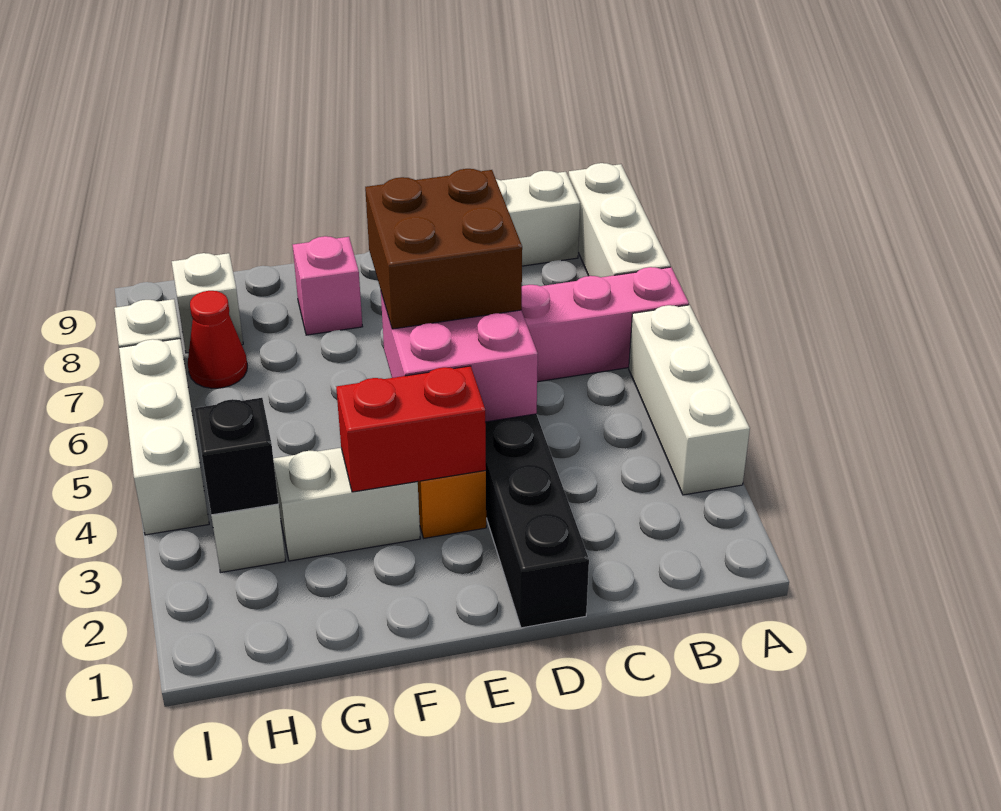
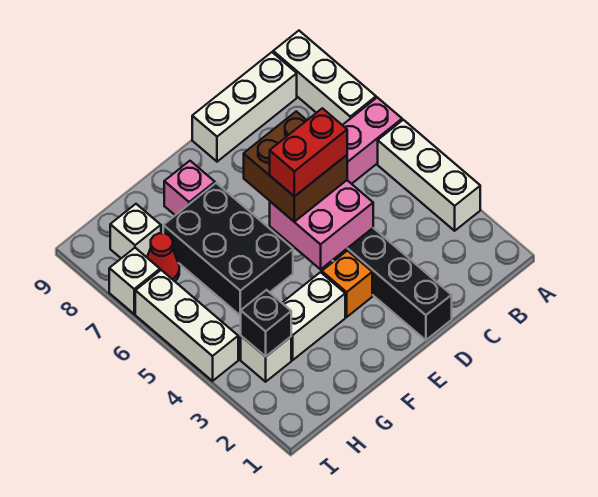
red brick E3:F3 level 2 -> red brick D5:E5 level 4
none -> black brick F5:G7 level 1

